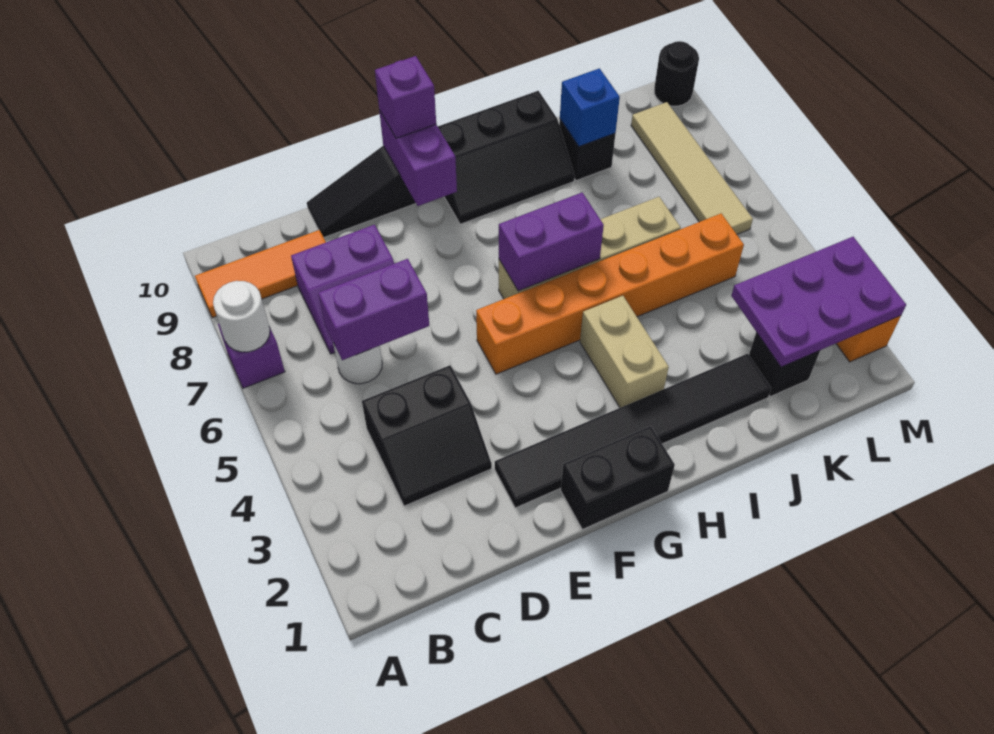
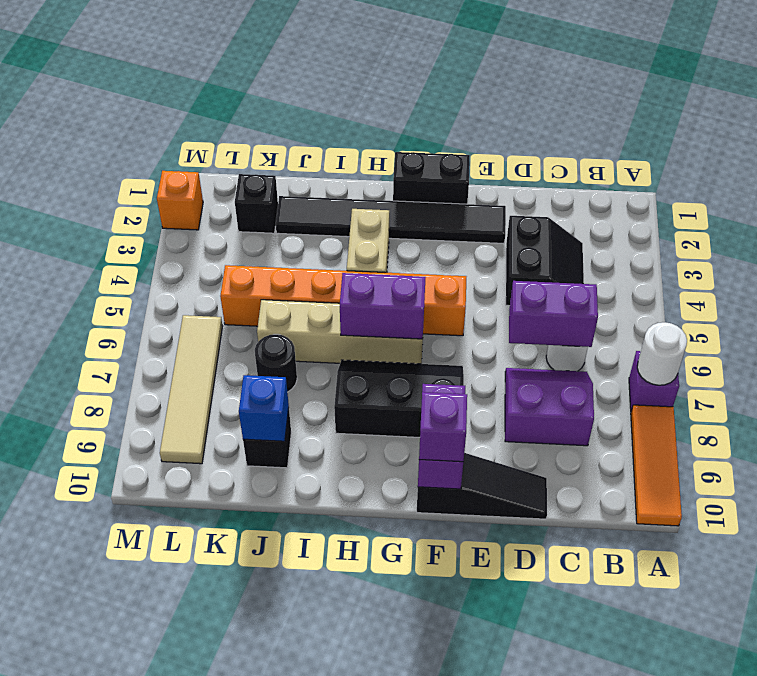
orange tile A9:C9 level 1 -> orange tile A8:A10 level 1
black slope C3:D4 level 1 top 4 -> black slope C3:D4 level 1 top D
black slope G9:I10 level 1 top 10 -> black slope F7:H8 level 1 top 8
purple plate K2:M3 level 2 -> none
black round brick M10 level 1 -> black round brick J7 level 1

